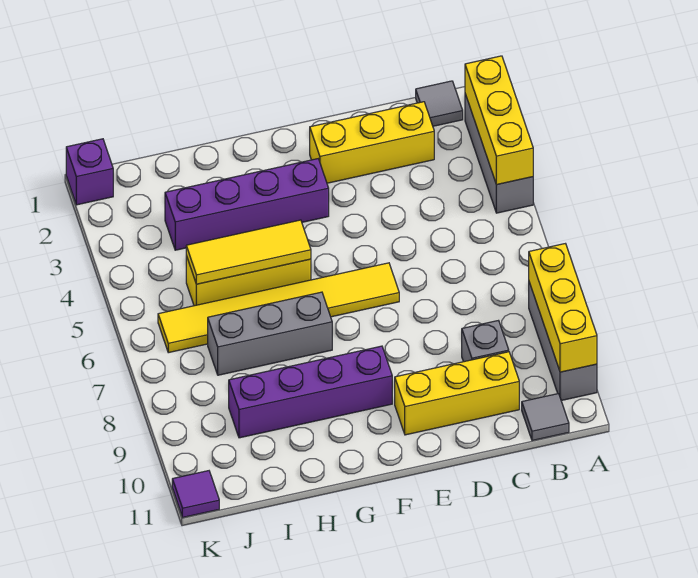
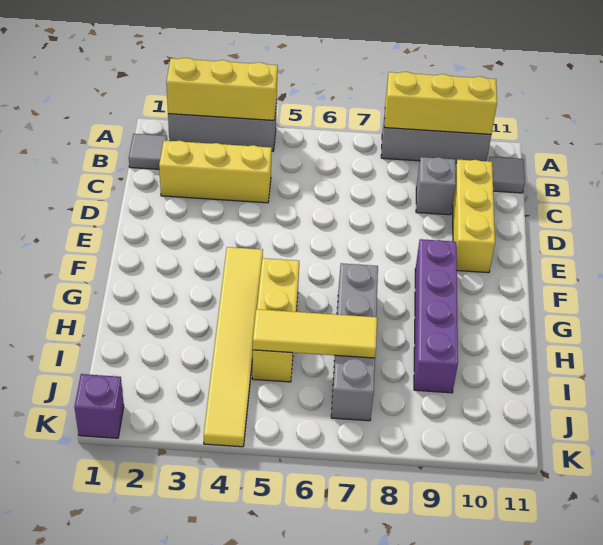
yellow brick C2:E2 level 1 -> yellow brick C2:C4 level 1
yellow tile E6:J6 level 1 -> yellow tile F4:K4 level 1
purple brick F3:I3 level 1 -> none
yellow tile G5:I5 level 2 -> yellow tile I5:I7 level 2
grey brick G7:I7 level 1 -> grey brick G7:J7 level 1
purple tile K11 level 1 -> none

